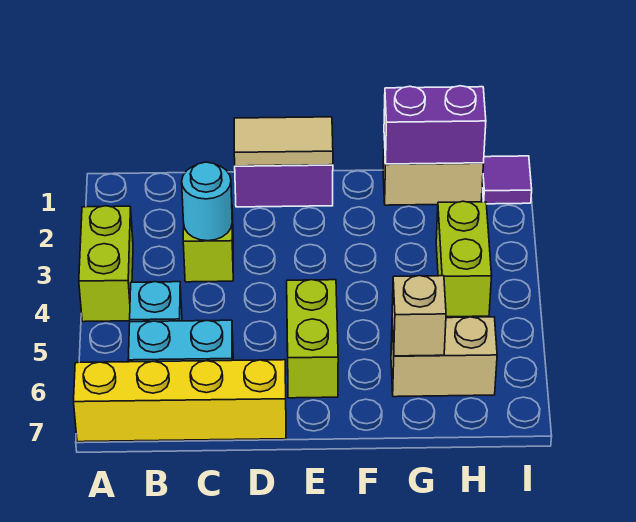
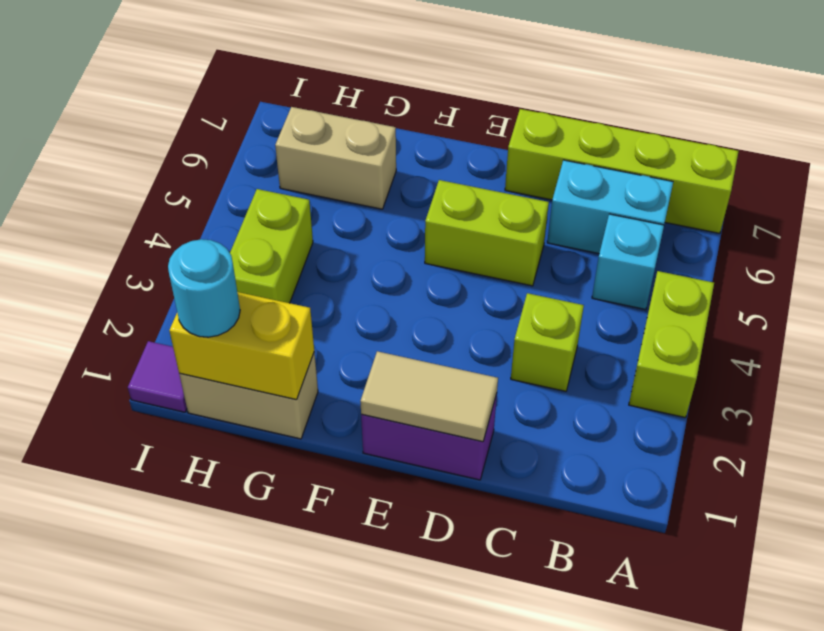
yellow brick A7:D7 level 1 -> lime brick A7:D7 level 1
cyan round brick C3 level 2 -> cyan round brick H1 level 3
lime brick E5:E6 level 1 -> lime brick D5:E5 level 1
purple brick G1:H1 level 2 -> yellow brick G1:H1 level 2
tan brick G6 level 2 -> none

